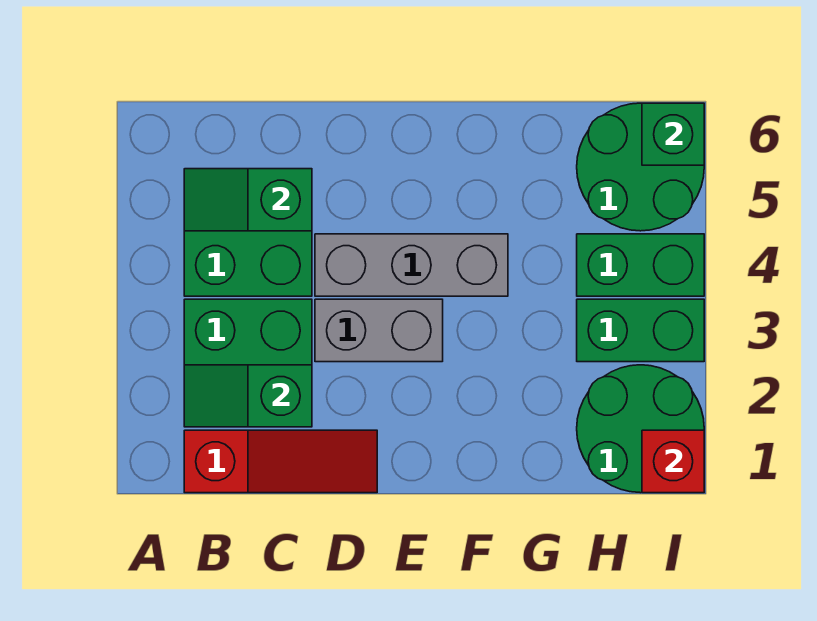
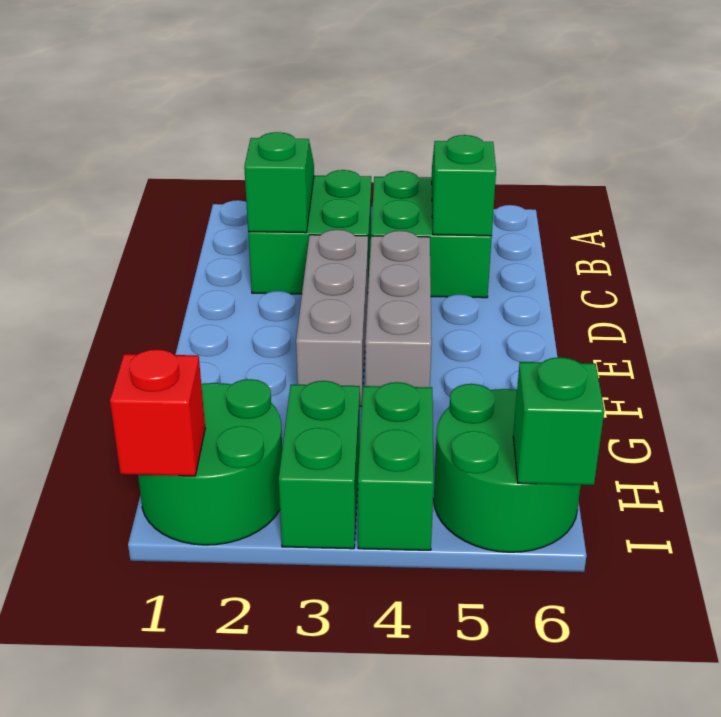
red slope B1:D1 level 1 top B -> none
grey brick D3:E3 level 1 -> grey brick D3:F3 level 1

